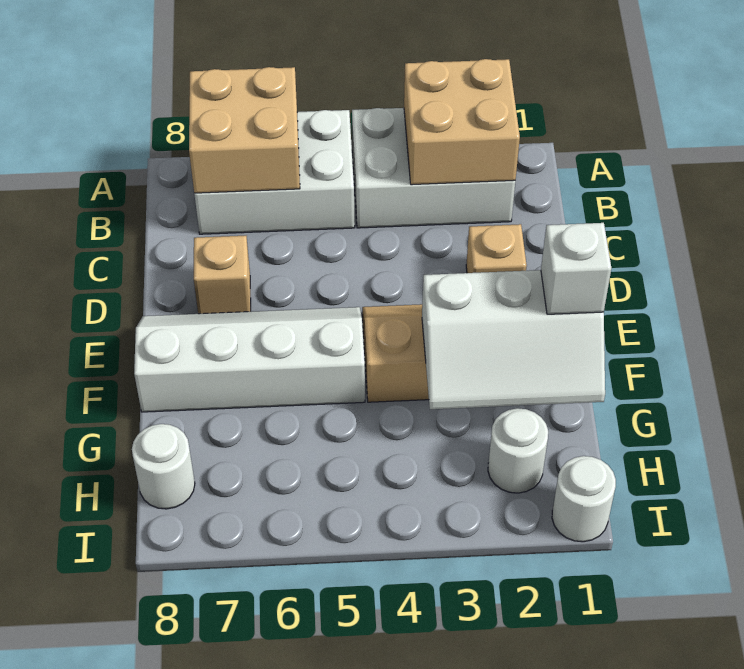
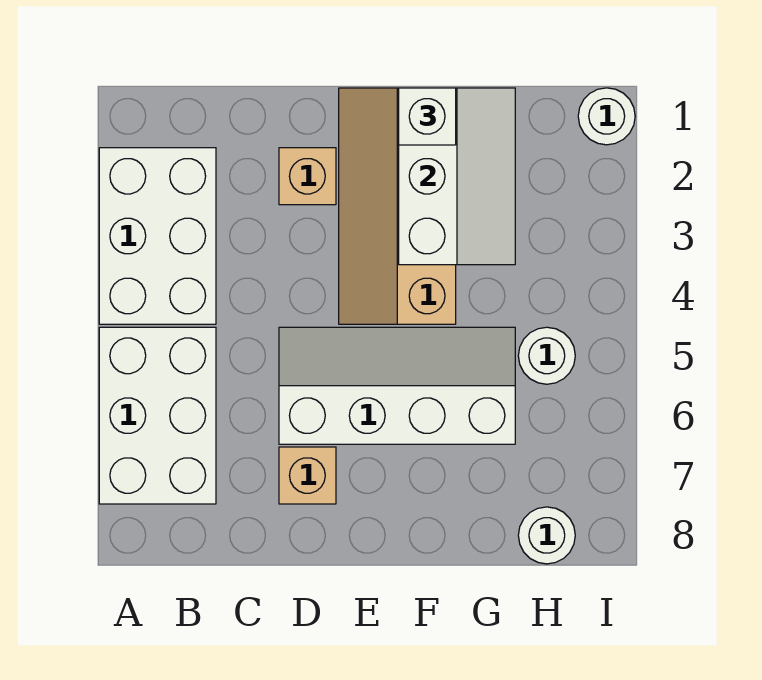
tan brick A2:B3 level 2 -> none
tan brick A6:B7 level 2 -> none
white slope E5:F8 level 1 top F -> white slope D5:G6 level 1 top 6
white round brick H2 level 1 -> white round brick H5 level 1

